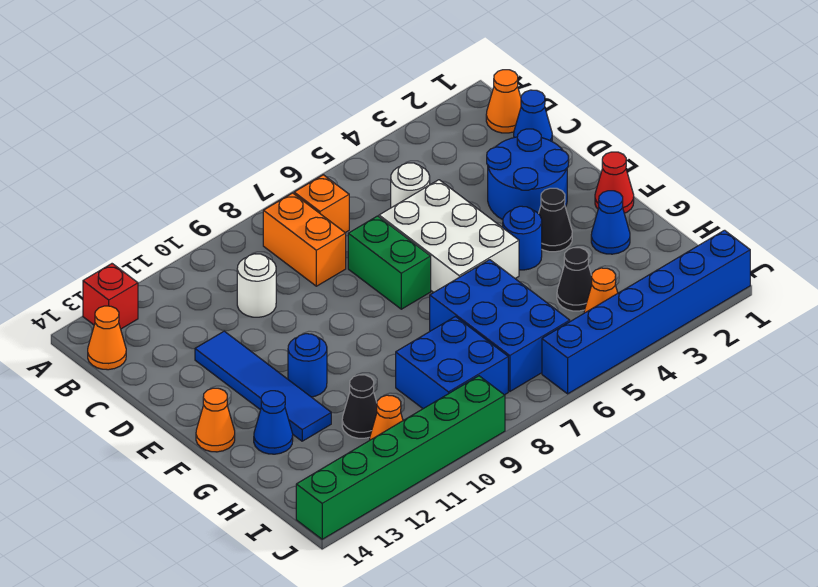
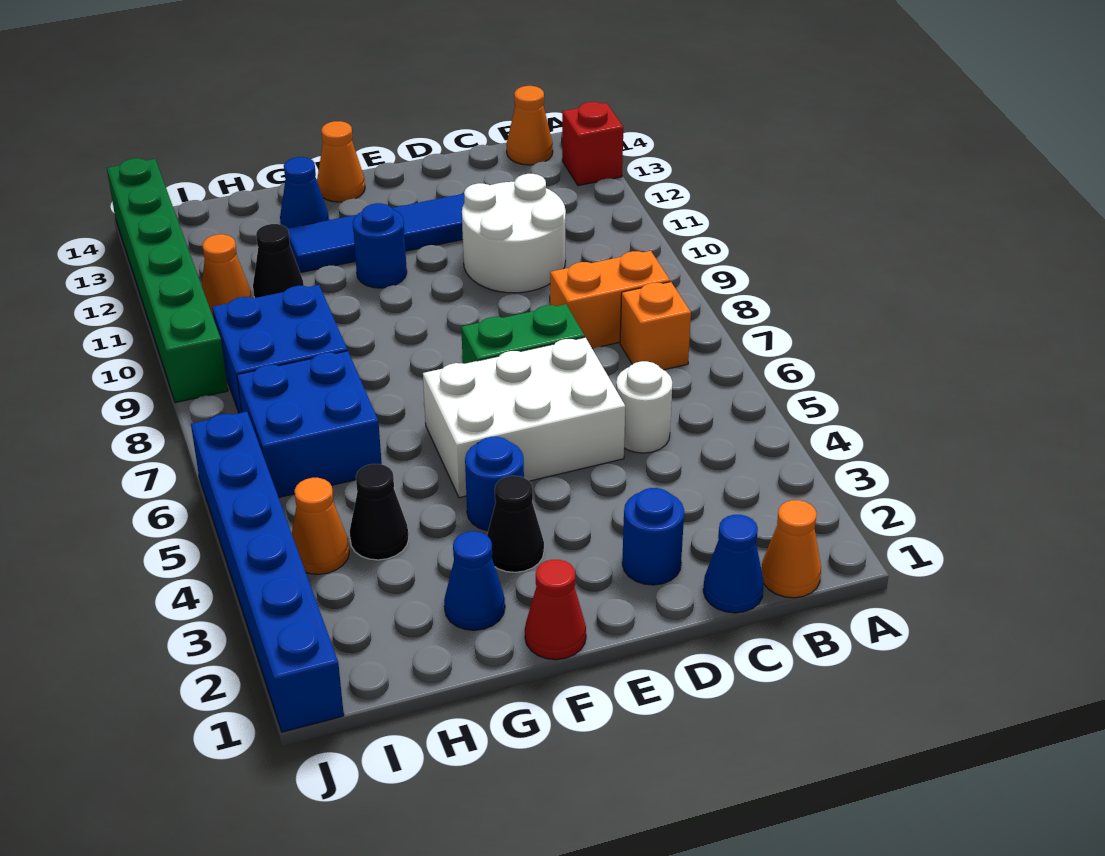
white round brick C10 level 1 -> white round brick C10:D11 level 1
blue round brick D2:E3 level 1 -> blue round brick D2 level 1
blue brick G6:I7 level 1 -> blue brick H6:I7 level 1

